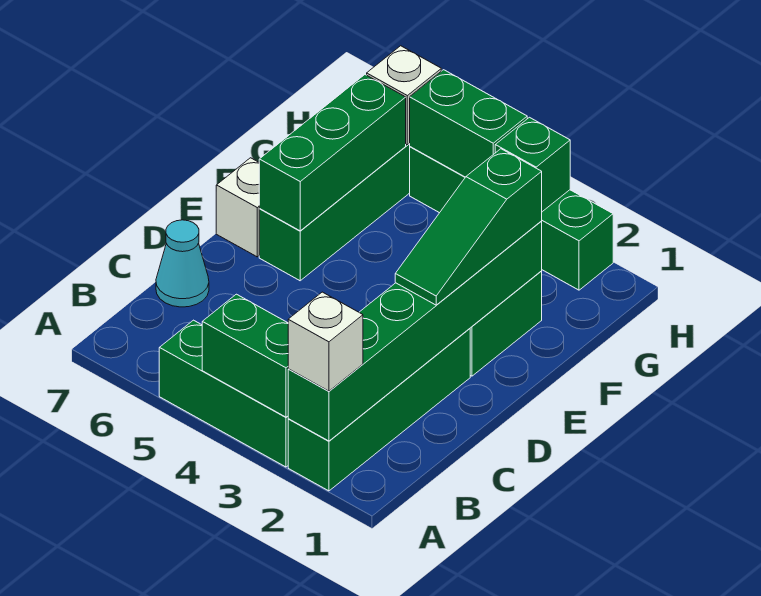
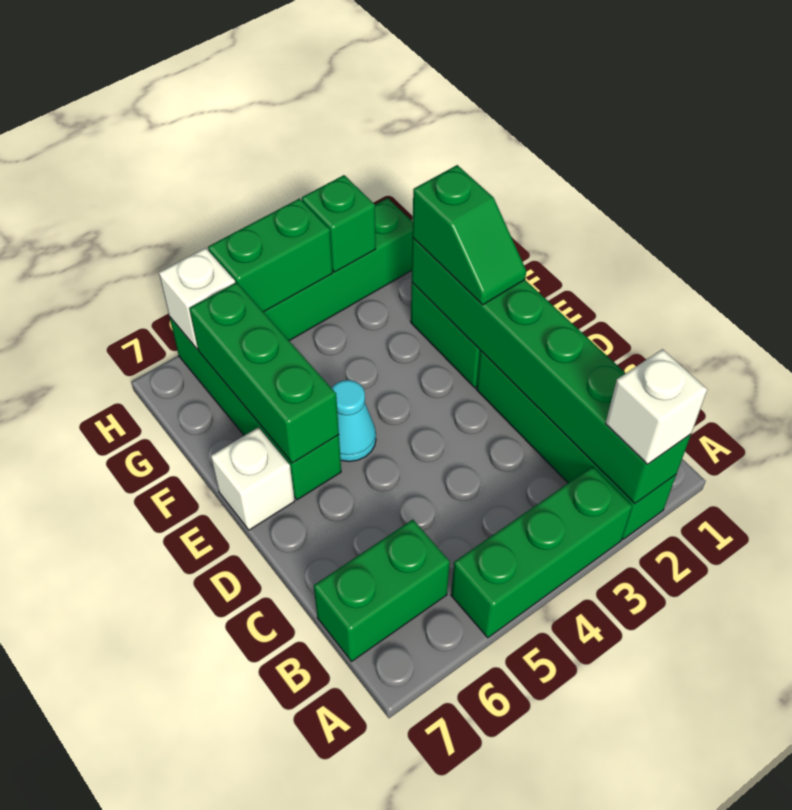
green brick A3:A4 level 2 -> green brick B6:B7 level 1
cyan cone C7 level 1 -> cyan cone E5 level 1
green slope D2:F2 level 3 top F -> green slope E2:F2 level 3 top F

